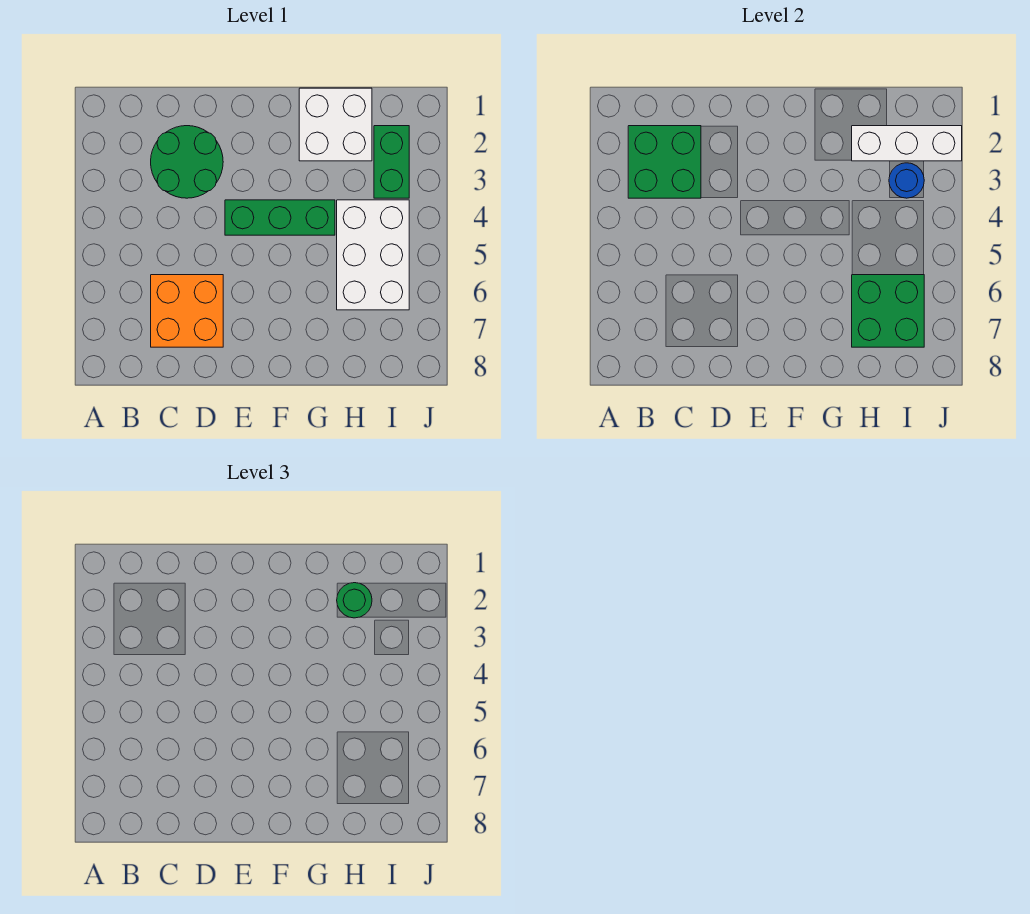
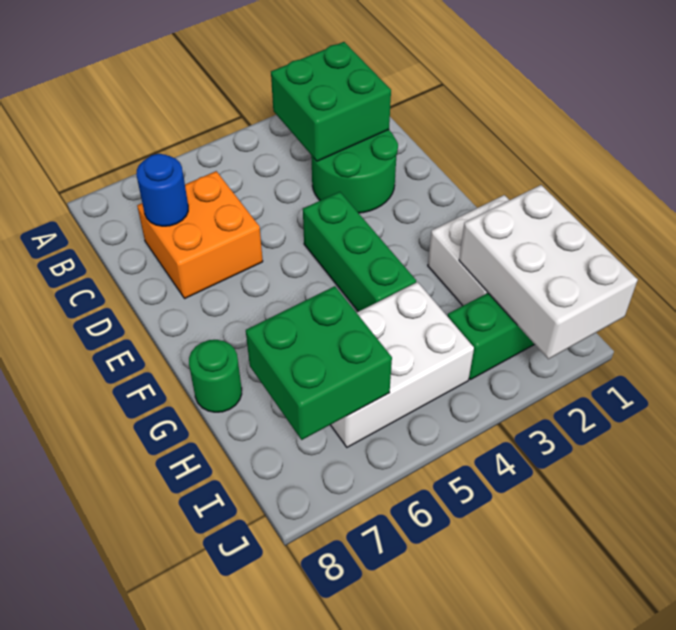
white brick H2:J2 level 2 -> white brick H1:J2 level 2
green round brick H2 level 3 -> green round brick G8 level 1
blue round brick I3 level 2 -> blue round brick C7 level 2

